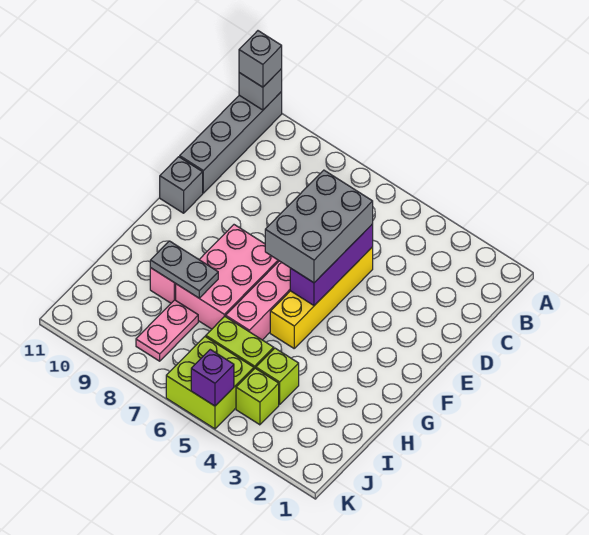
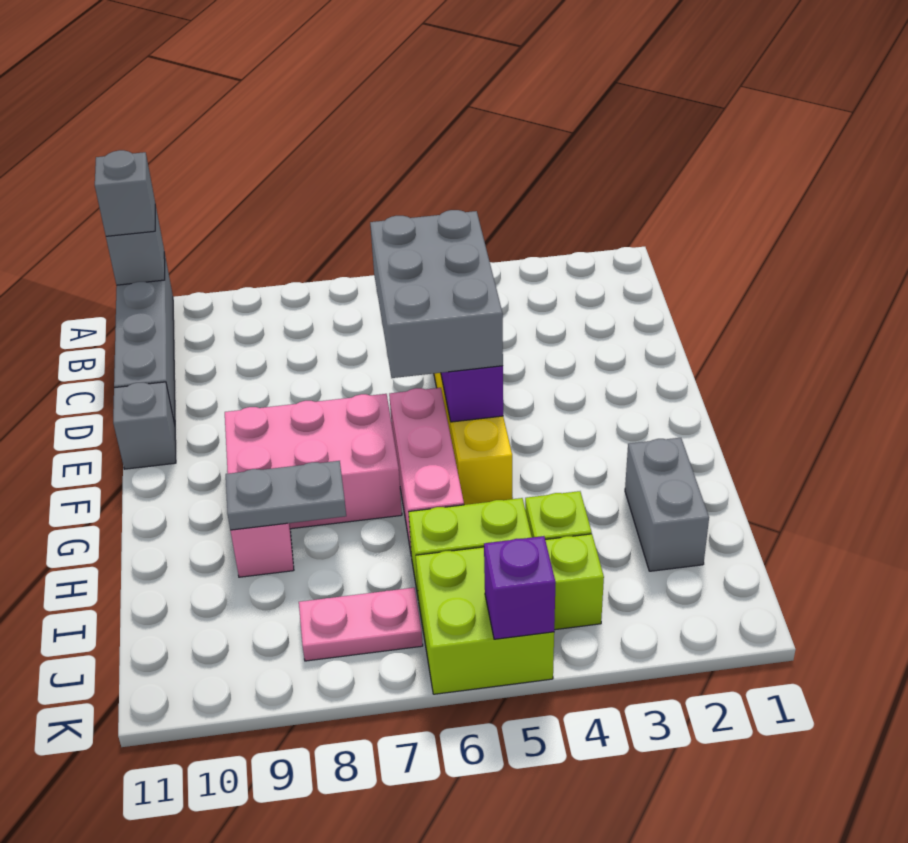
pink brick F7:H8 level 1 -> pink brick F7:G9 level 1
none -> grey brick H2:I2 level 1
pink plate I8:J8 level 1 -> pink plate J7:J8 level 1

